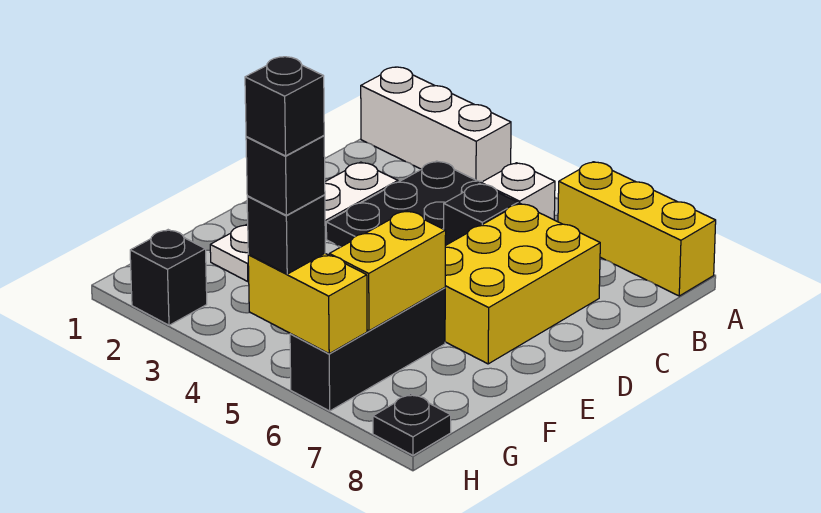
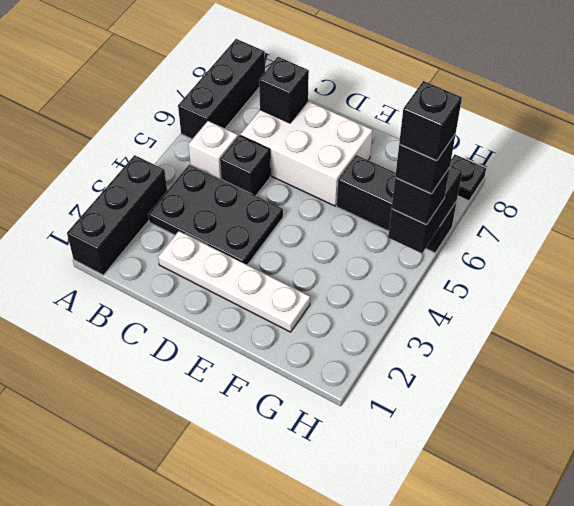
white brick A1:A3 level 1 -> black brick A1:A3 level 1
yellow brick A6:A8 level 1 -> black brick A6:A8 level 1
yellow brick C6:E7 level 1 -> white brick C6:E7 level 1
yellow brick F6:G6 level 2 -> none
black brick H2 level 1 -> black brick C7 level 2
yellow brick H5:H6 level 2 -> black brick H5:H6 level 2

